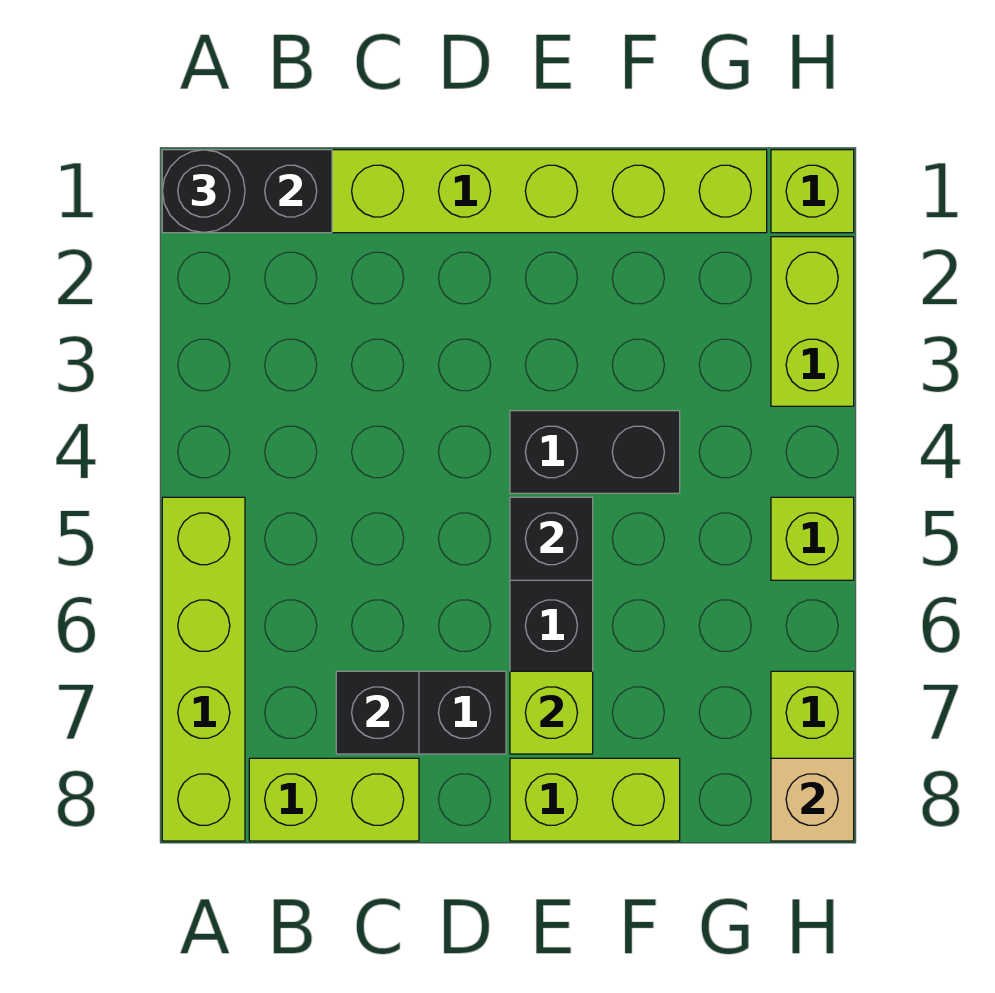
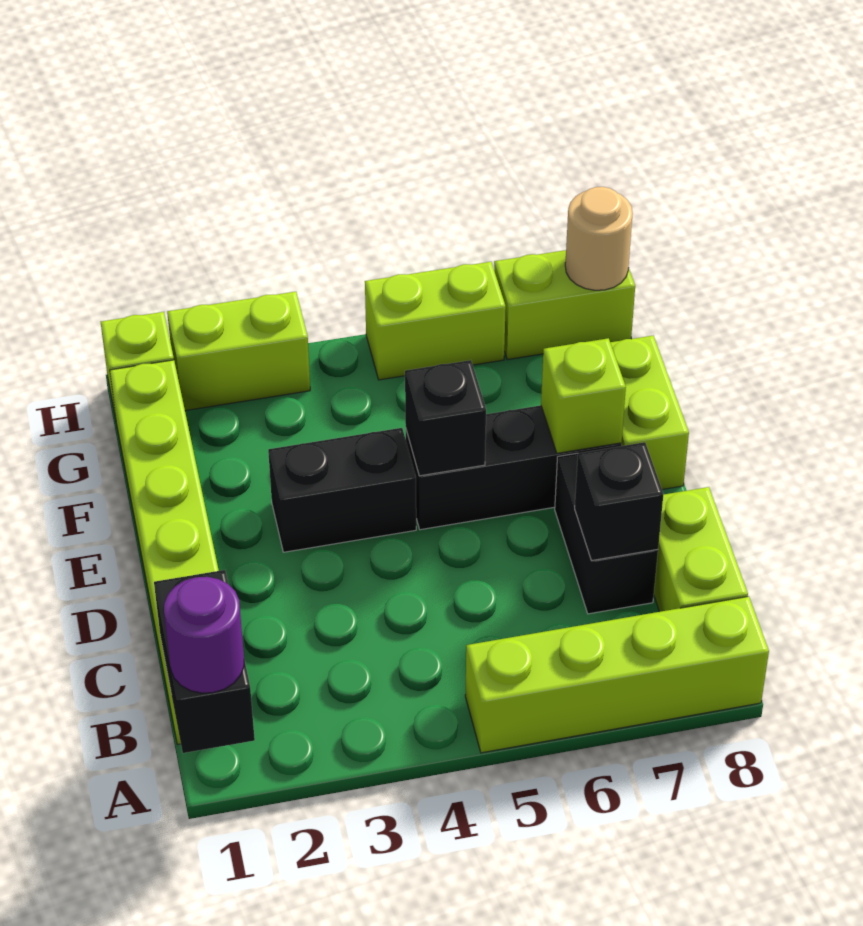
black round brick A1 level 3 -> purple round brick A1 level 3
black brick E4:F4 level 1 -> black brick E3:E4 level 1
lime brick H5 level 1 -> lime brick H5:H6 level 1
tan brick H8 level 2 -> tan round brick H8 level 2

